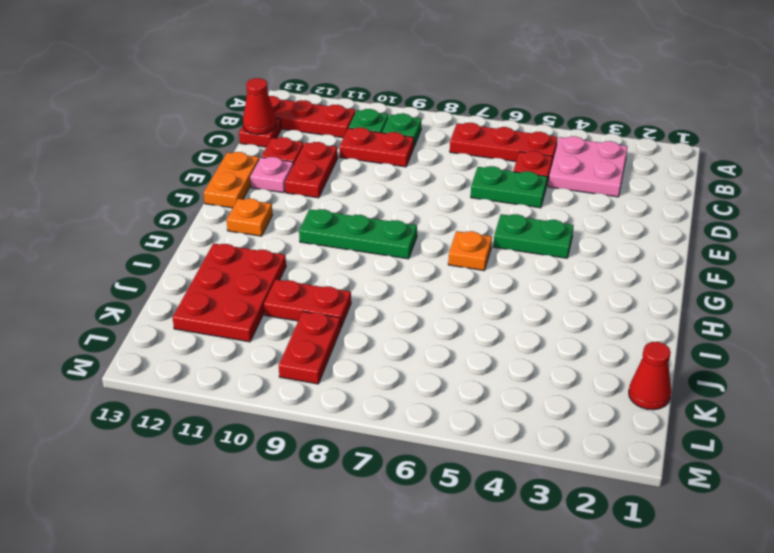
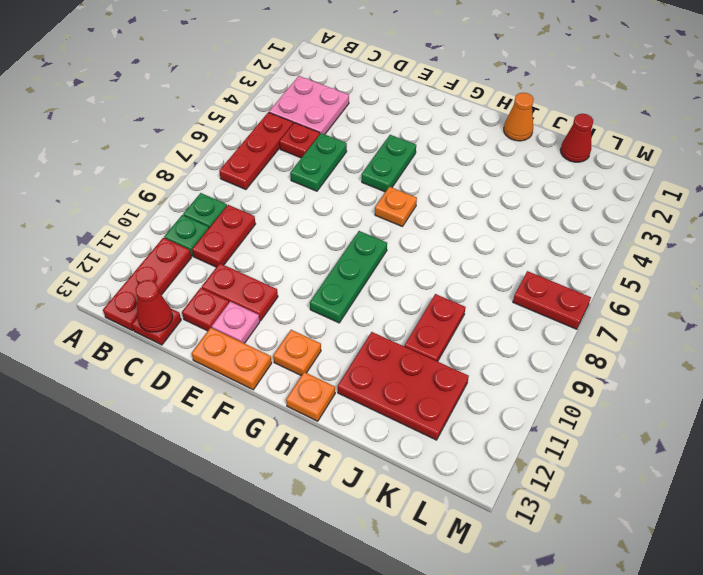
none -> orange plate H13 level 1
none -> orange cone I1 level 1
red plate K9:L9 level 1 -> red plate L7:M7 level 1

